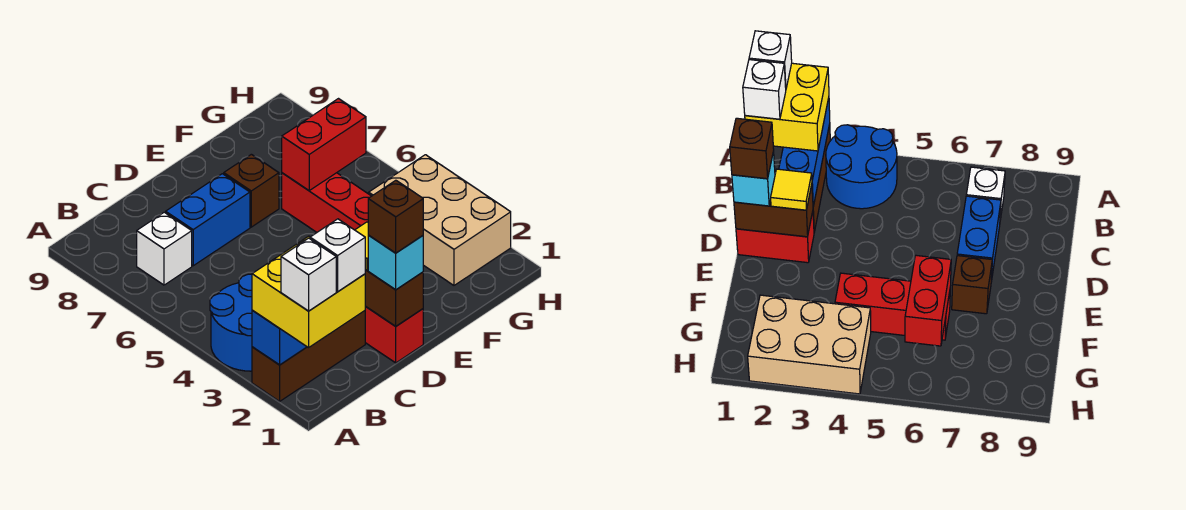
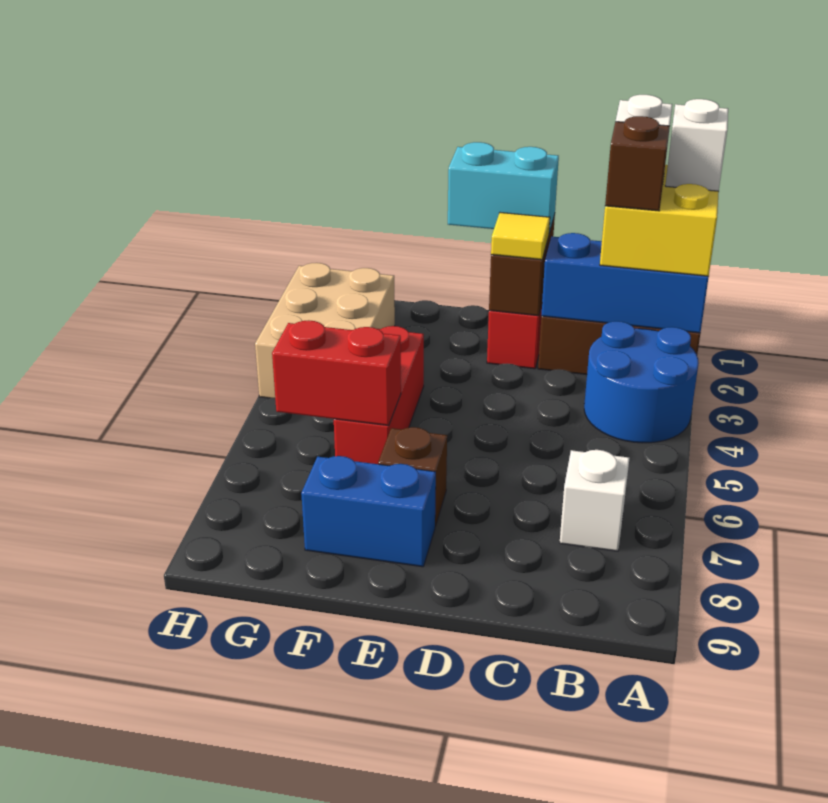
blue brick C7:D7 level 1 -> blue brick E8:F8 level 1
cyan brick D1 level 3 -> cyan brick D1:E1 level 3
brown brick D1 level 4 -> brown brick B2 level 4

